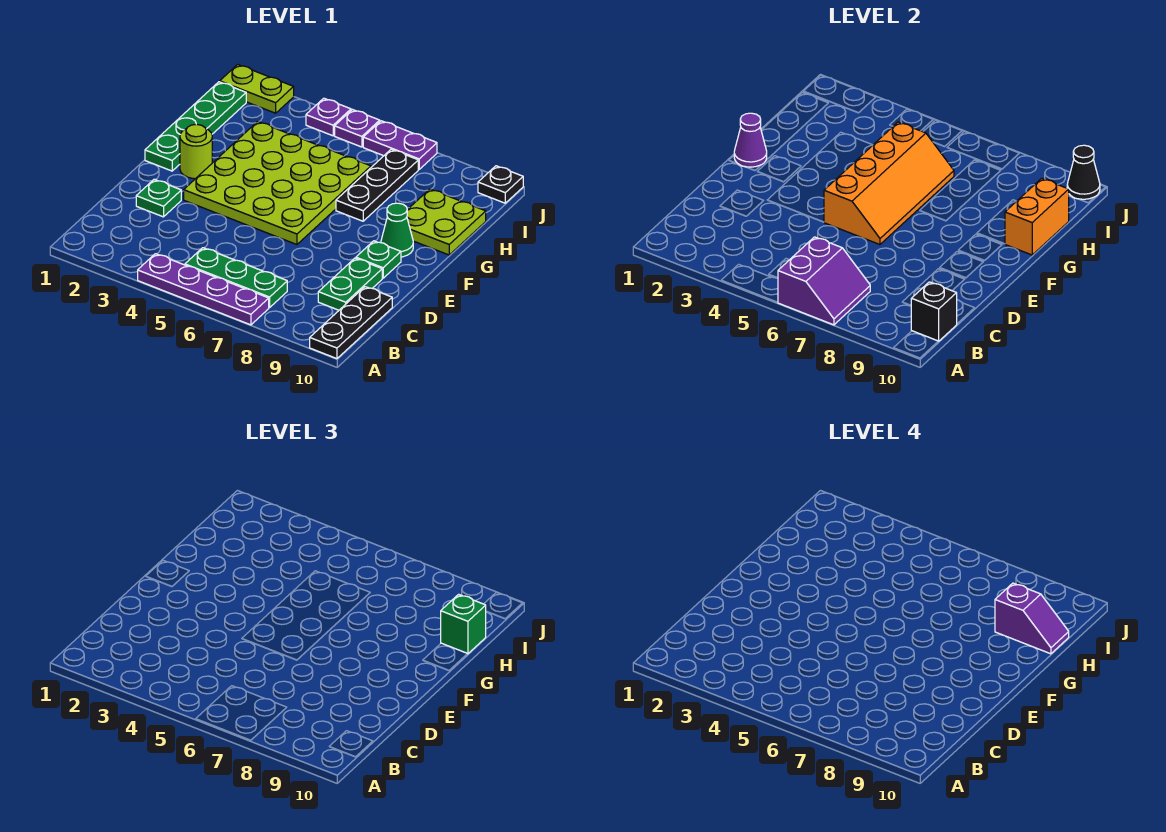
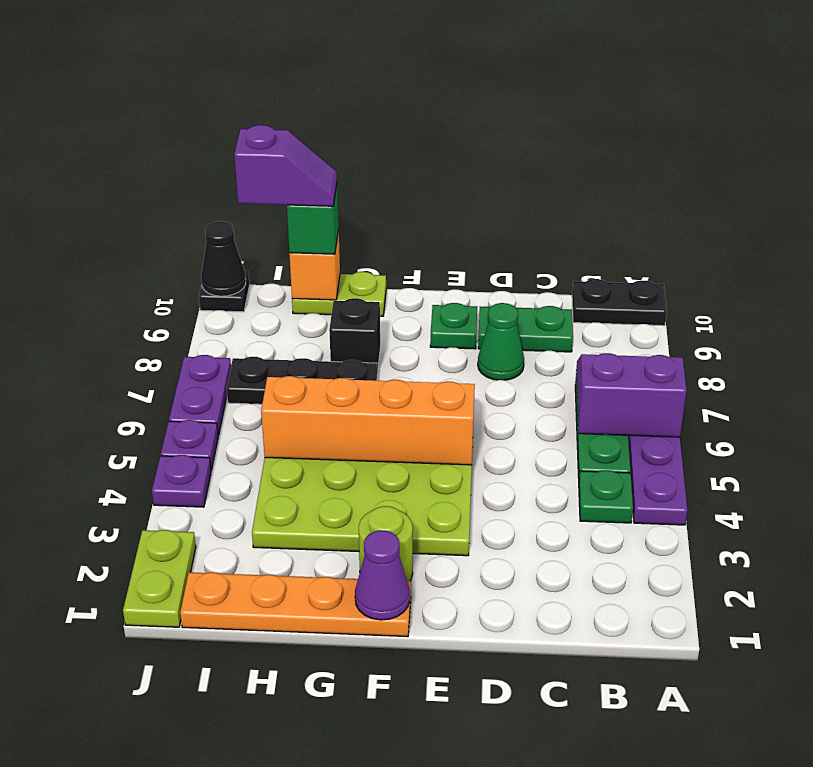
black plate A10:C10 level 1 -> black plate A10:B10 level 1
black brick B10 level 2 -> black brick G8 level 1
green plate D2 level 1 -> green plate B4 level 1
green plate F1:I1 level 1 -> orange plate F1:I1 level 1
green cone F9 level 1 -> green cone D8 level 1
lime plate G9:H10 level 1 -> lime plate G10:H10 level 1
orange brick G10:H10 level 2 -> orange brick H10 level 2
purple slope H9:H10 level 4 top 9 -> purple slope H10:I10 level 4 top I

